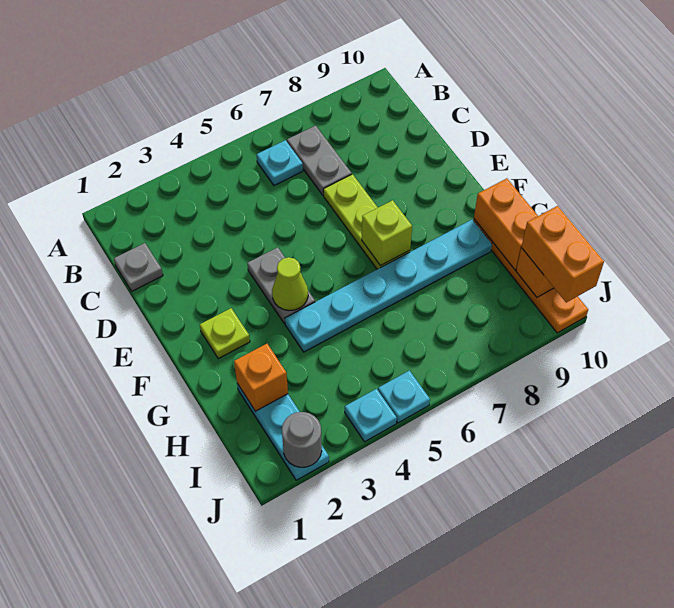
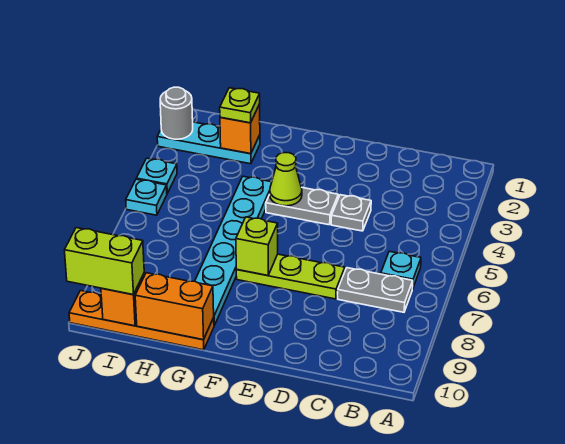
grey plate C1 level 1 -> grey plate D4 level 1
lime plate F2 level 1 -> lime plate H2 level 3
orange brick I10:J10 level 3 -> lime brick I10:J10 level 3

